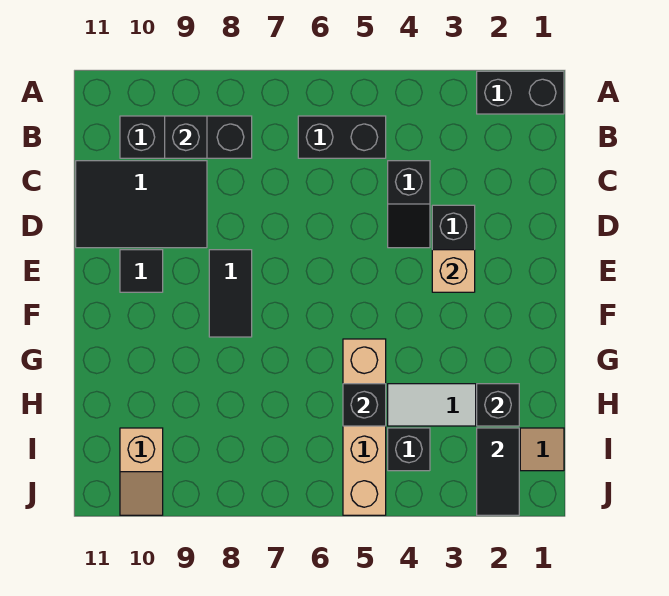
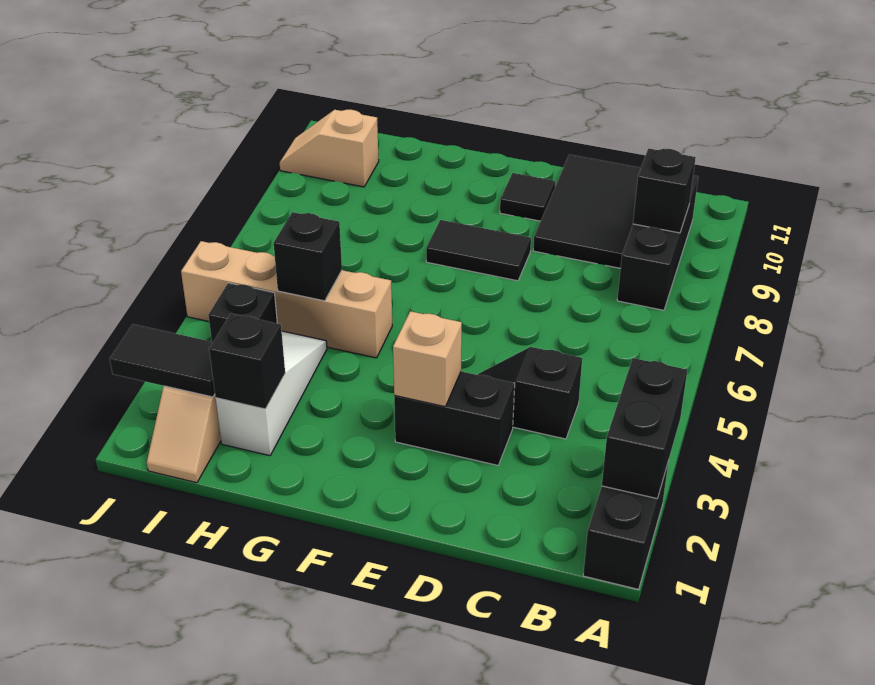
black brick B5:B6 level 1 -> black brick A2:A3 level 2

